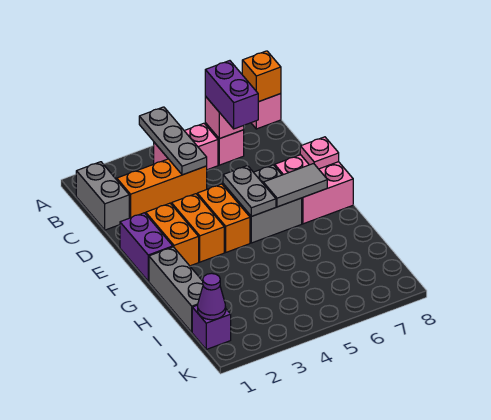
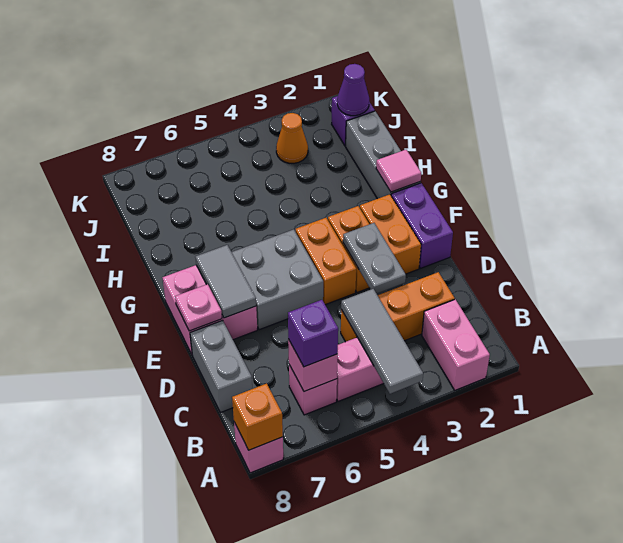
none -> pink brick A2:B2 level 1
grey plate A4:C4 level 2 -> grey tile A4:C4 level 2
grey brick B1:C1 level 1 -> grey brick C8:D8 level 1
purple brick B6:C6 level 3 -> purple brick B6 level 3
grey plate E5:F5 level 2 -> grey plate D3:E3 level 2
grey tile F6:F7 level 2 -> grey tile E7:F7 level 2
none -> pink tile G1 level 2
none -> orange cone J3 level 1

